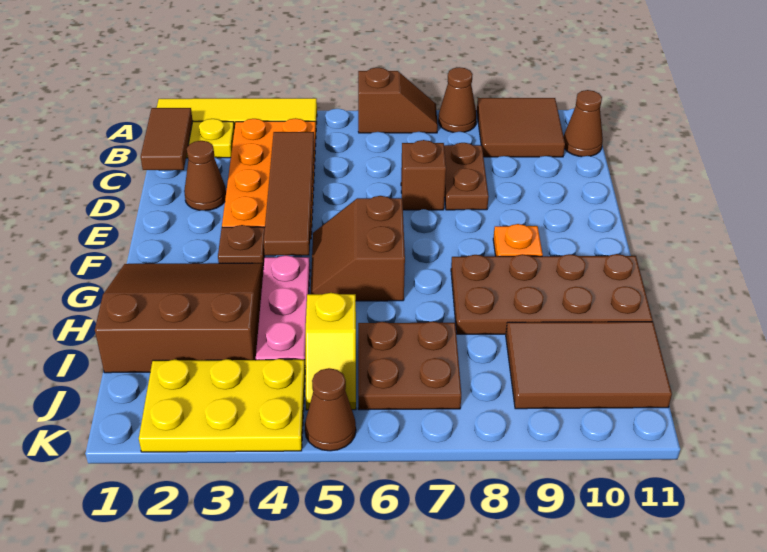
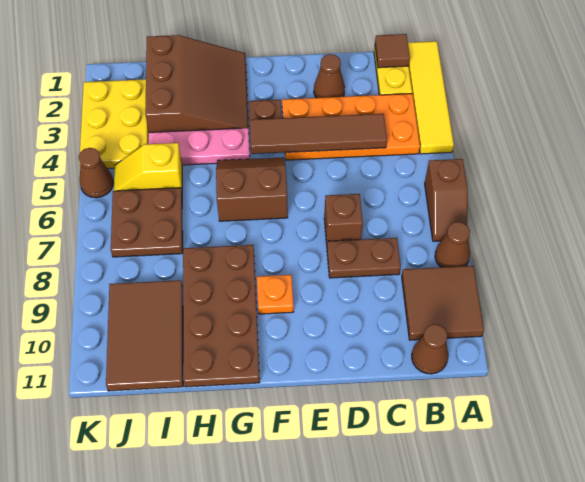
brown tile B1:C1 level 2 -> brown tile B1 level 2

